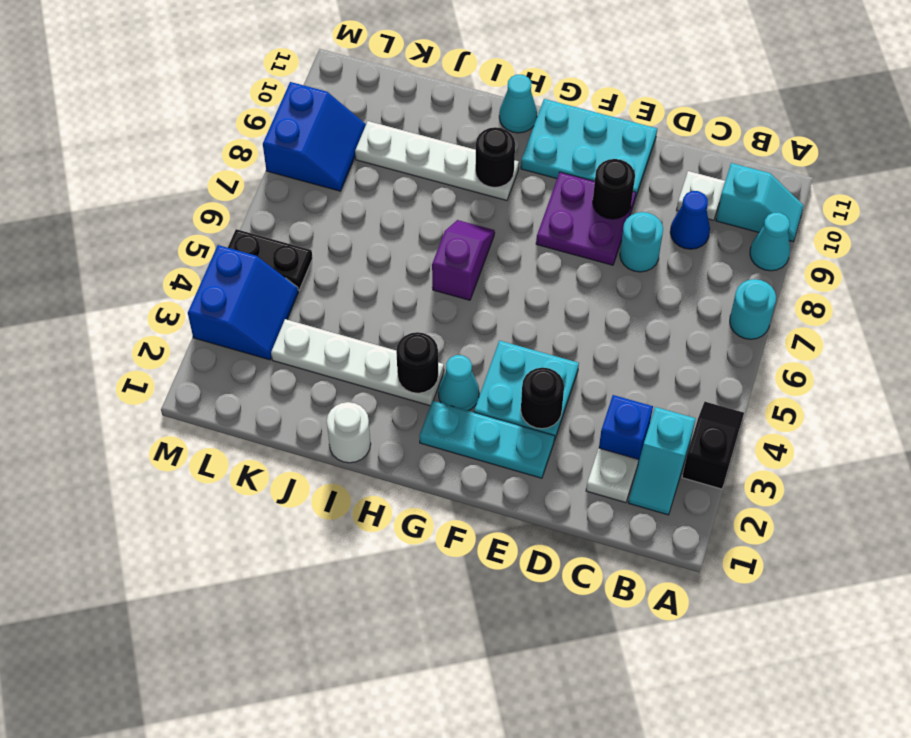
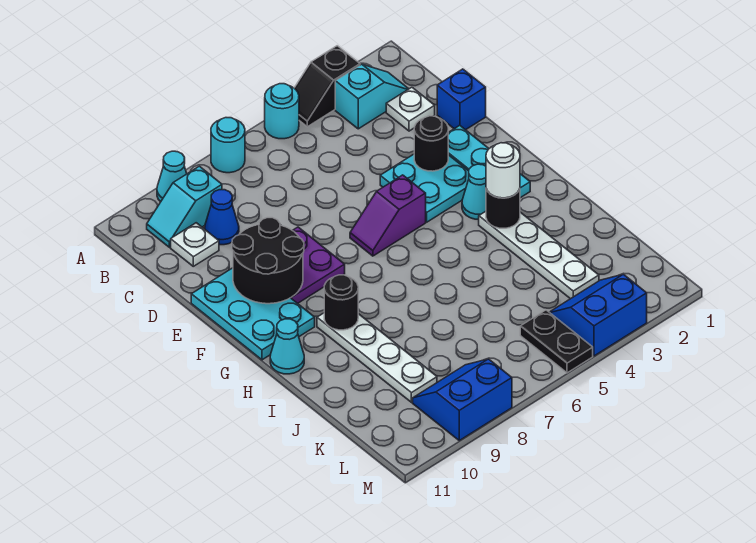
cyan slope A10:B10 level 1 top B -> cyan slope B9:B10 level 1 top 9
blue brick C3 level 1 -> blue brick D1 level 1
cyan round brick D8 level 1 -> cyan round brick A5 level 1
black round brick E9 level 2 -> black round brick E9:F10 level 2
purple slope H6:H7 level 1 top 6 -> purple slope F5:F6 level 1 top 5
white round brick I1 level 1 -> white round brick H3 level 3

